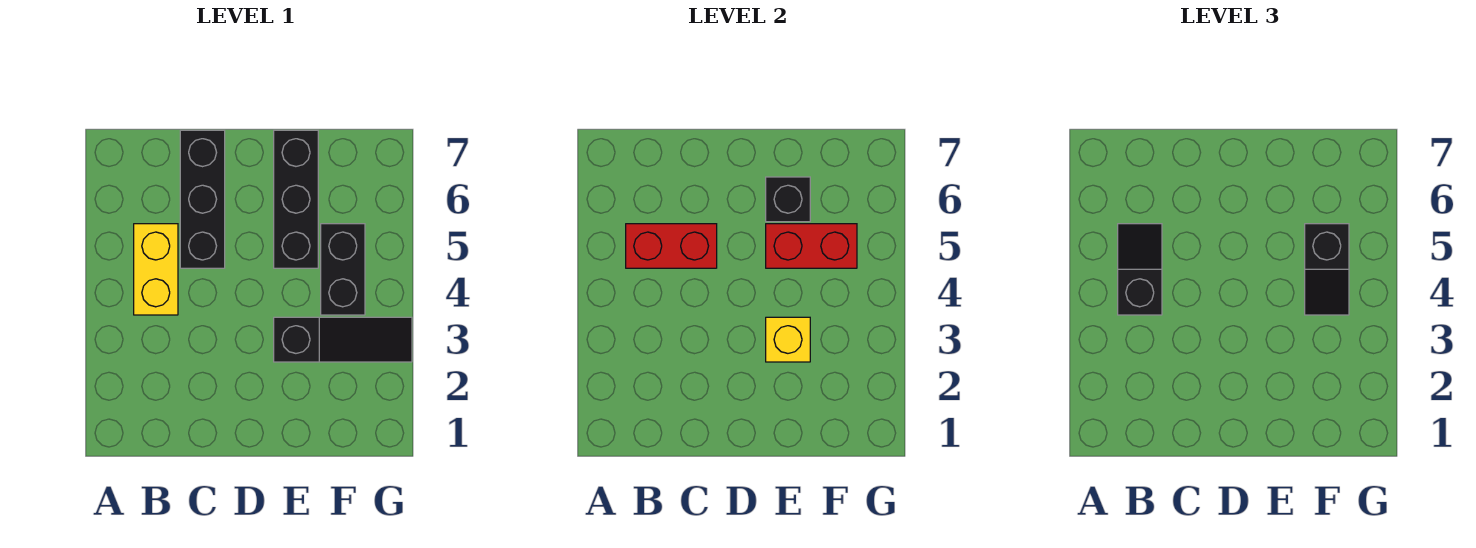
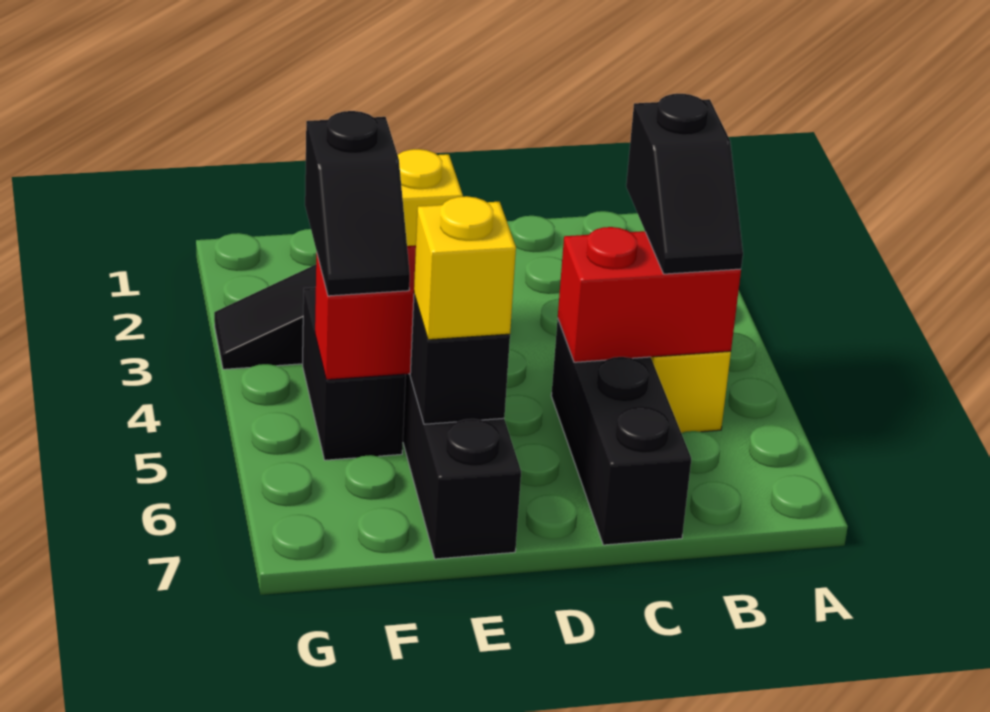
none -> yellow brick E6 level 3
black slope F4:F5 level 3 top 5 -> black slope F4:F5 level 3 top 4

